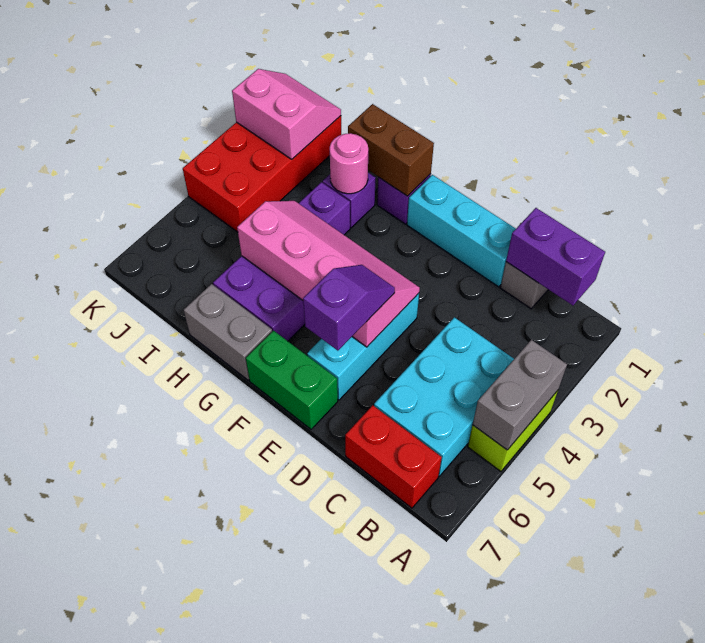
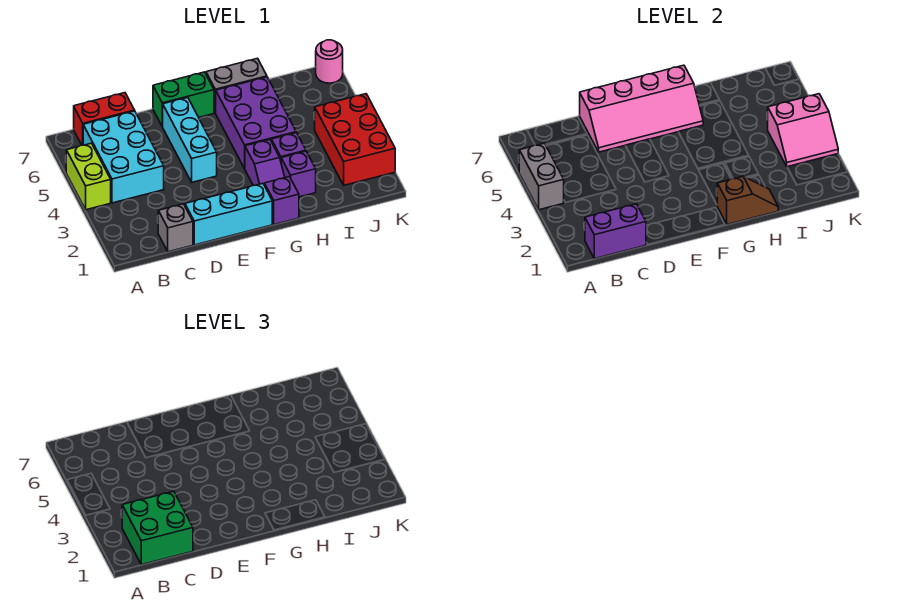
none -> green brick B1:C2 level 3
pink slope E4:H5 level 2 top 5 -> pink slope D6:G7 level 2 top 7
purple slope E5:E6 level 3 top 6 -> purple slope G2:G3 level 1 top 3
brown brick G1:H1 level 2 -> brown slope G1:H1 level 2 top G
pink round brick H2 level 2 -> pink round brick K7 level 1
red brick J1:K4 level 1 -> red brick J2:K4 level 1
pink slope J1:K2 level 2 top 2 -> pink slope J3:K4 level 2 top 4

